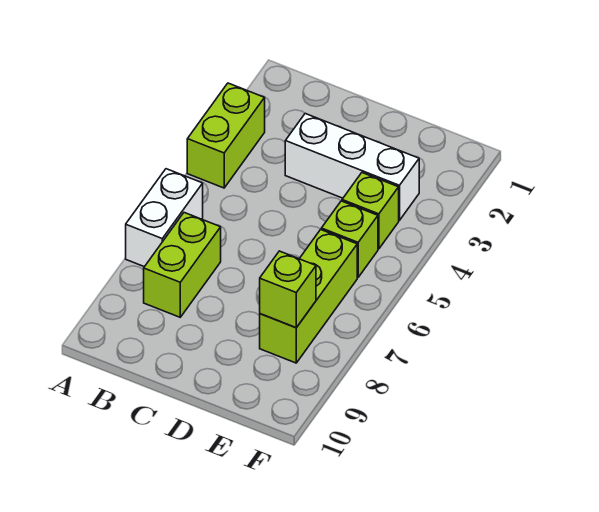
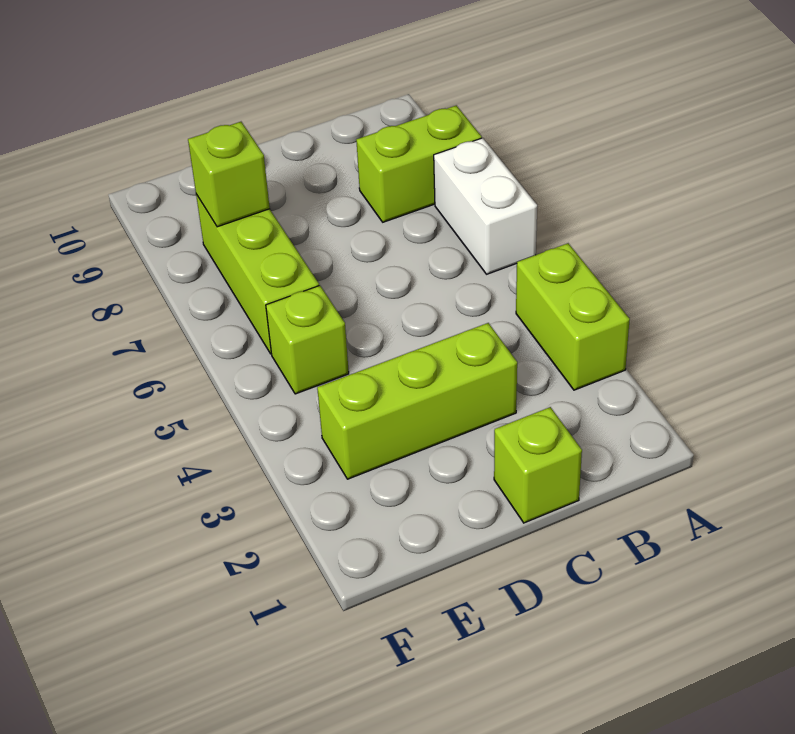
lime brick B7:B8 level 1 -> lime brick A8:B8 level 1
white brick C3:E3 level 1 -> lime brick C3:E3 level 1
lime brick E4 level 1 -> lime brick C1 level 1

